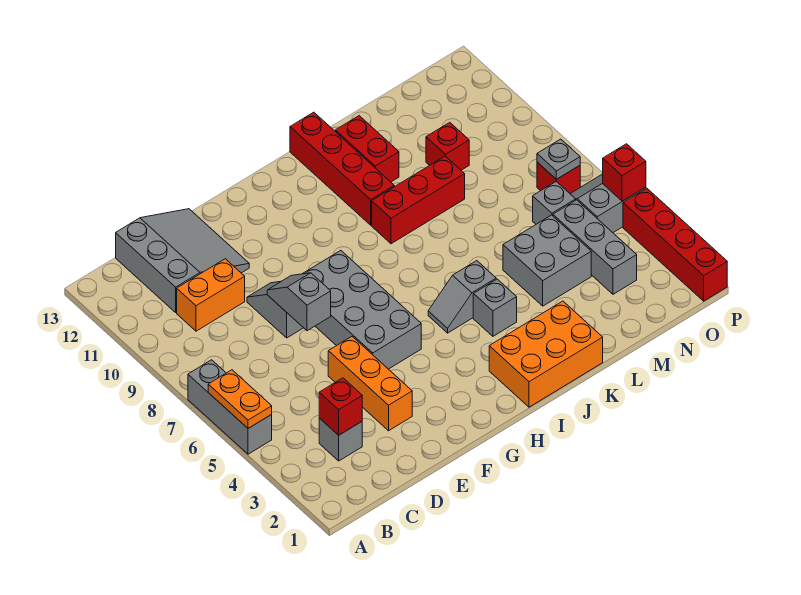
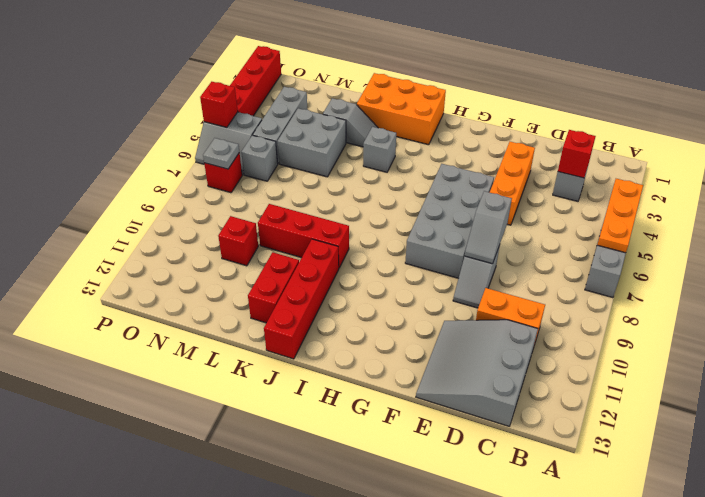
orange plate A5:A6 level 2 -> orange plate A4:A6 level 2
grey slope I5:J5 level 1 top J -> grey slope K3:L3 level 1 top L

